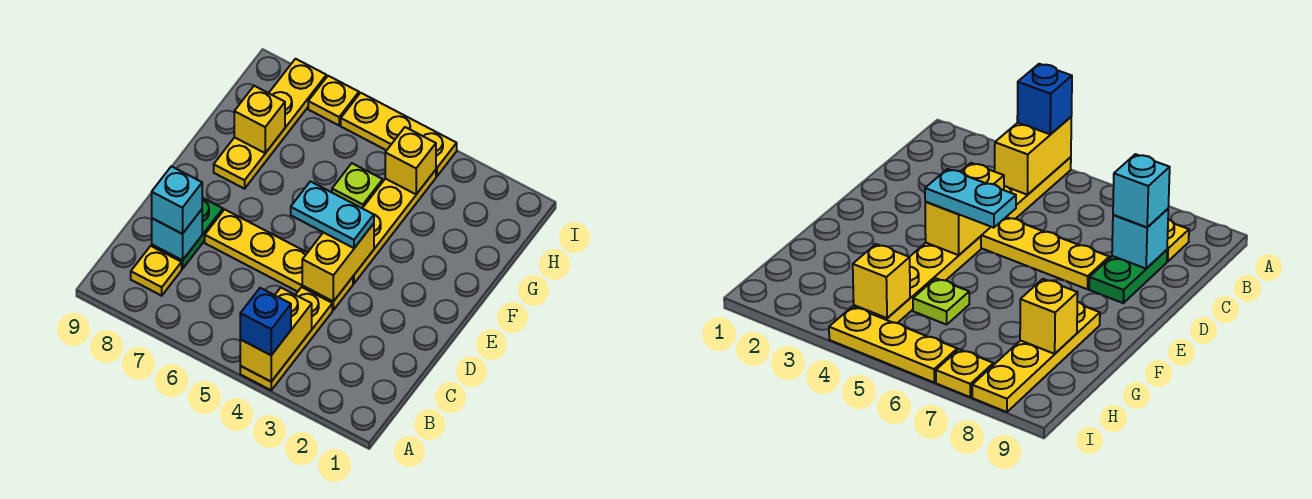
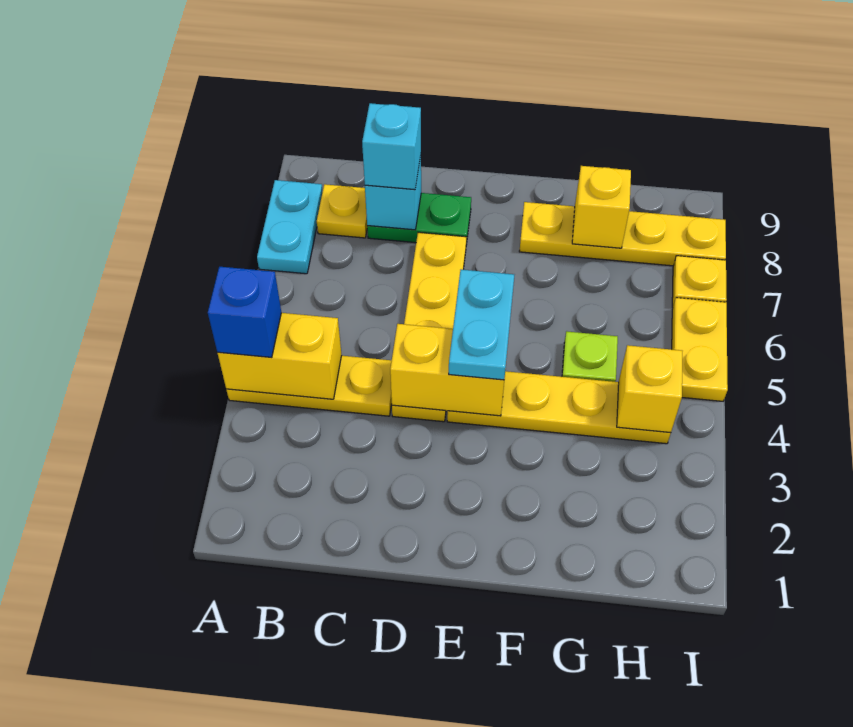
none -> cyan plate A7:A8 level 1
yellow plate I4:I6 level 1 -> yellow plate I5:I6 level 1

